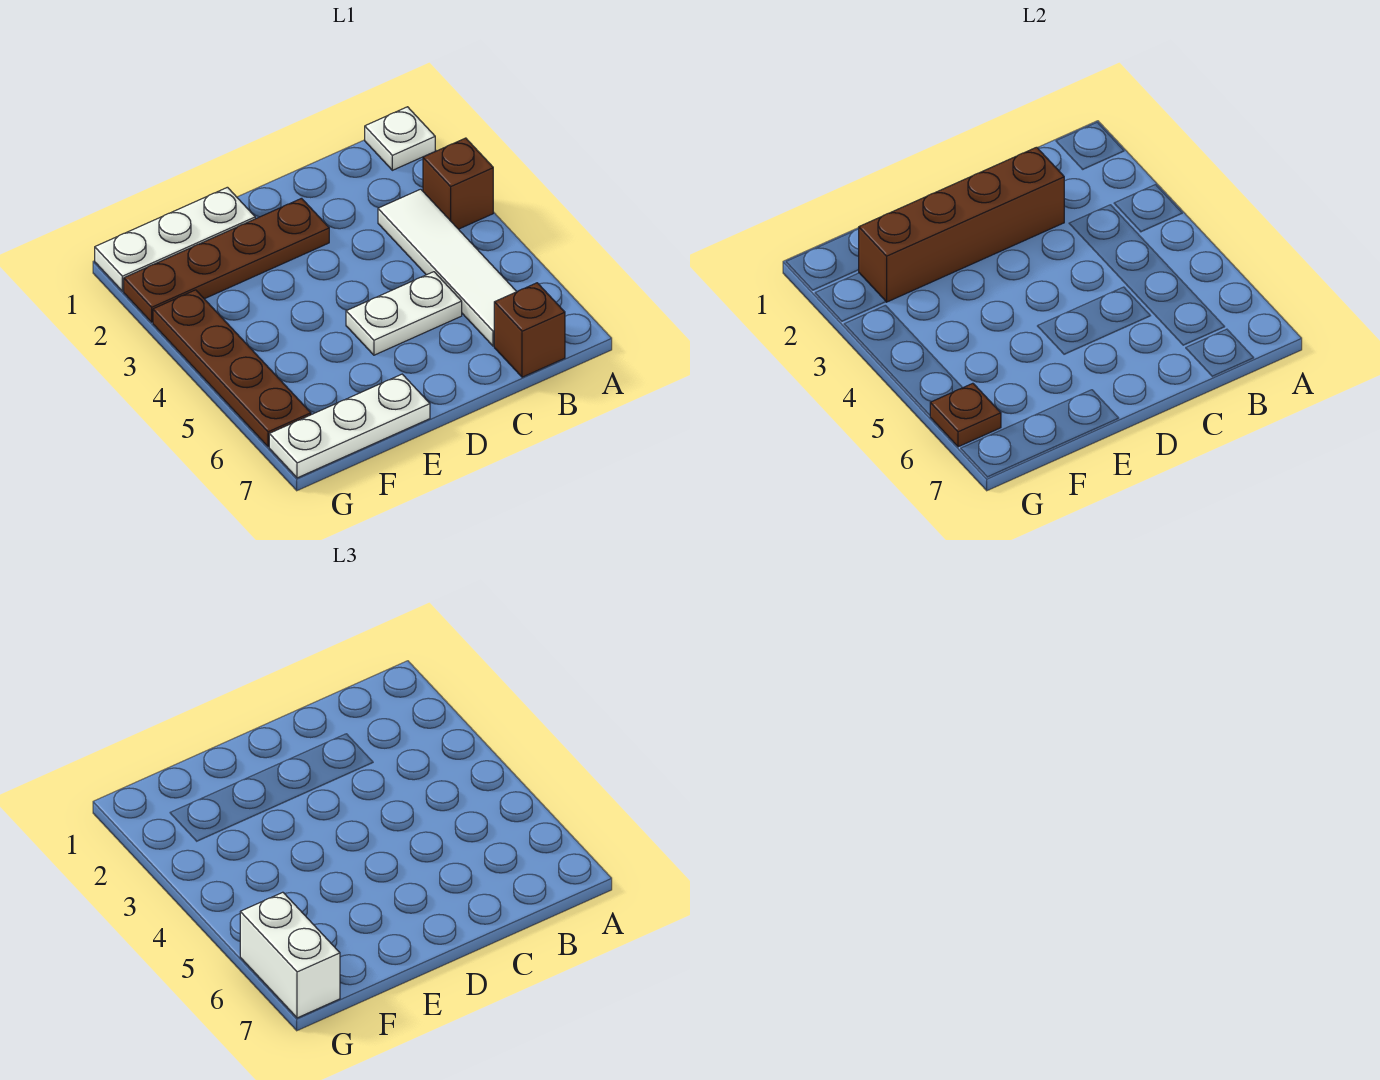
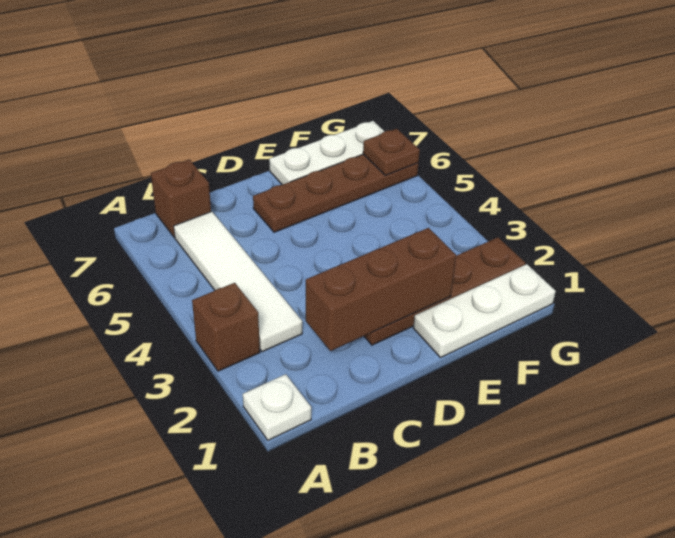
brown brick C2:F2 level 2 -> brown brick C2:E2 level 2
white plate C5:D5 level 1 -> none
brown plate G3:G6 level 1 -> brown plate D6:G6 level 1
white brick G6:G7 level 3 -> none

